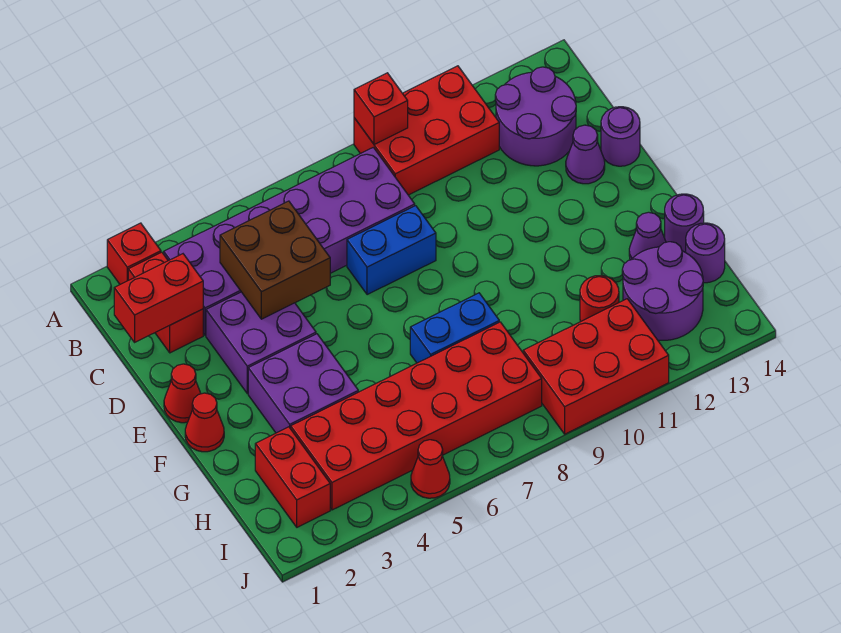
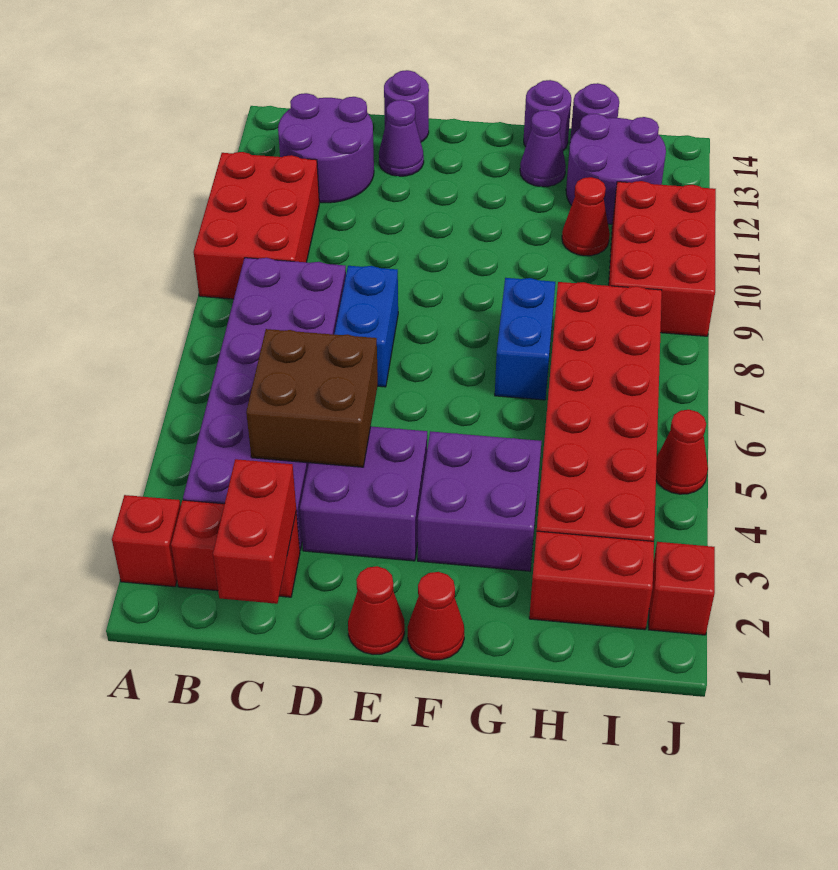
red brick A9 level 2 -> red brick J2 level 1
red round brick H11 level 1 -> red cone H11 level 1

